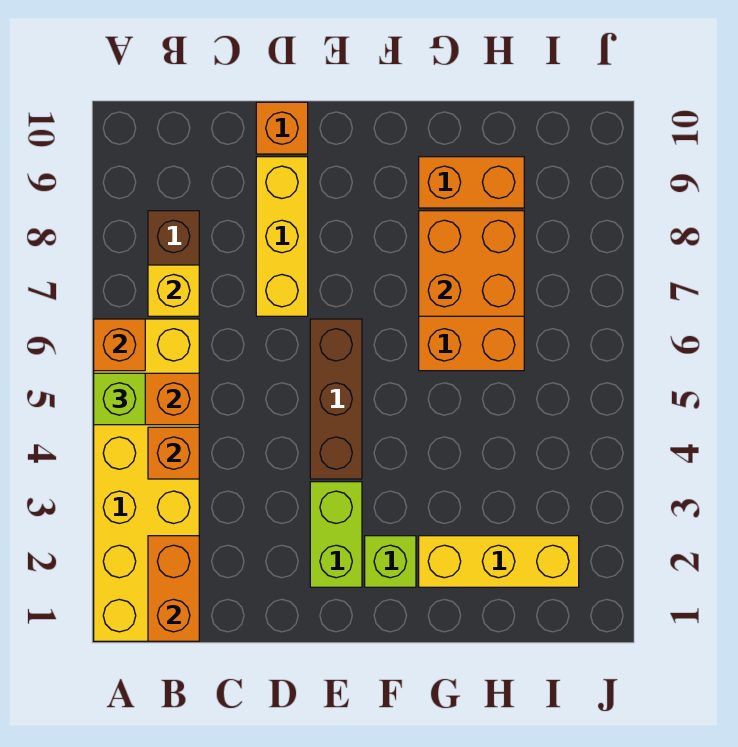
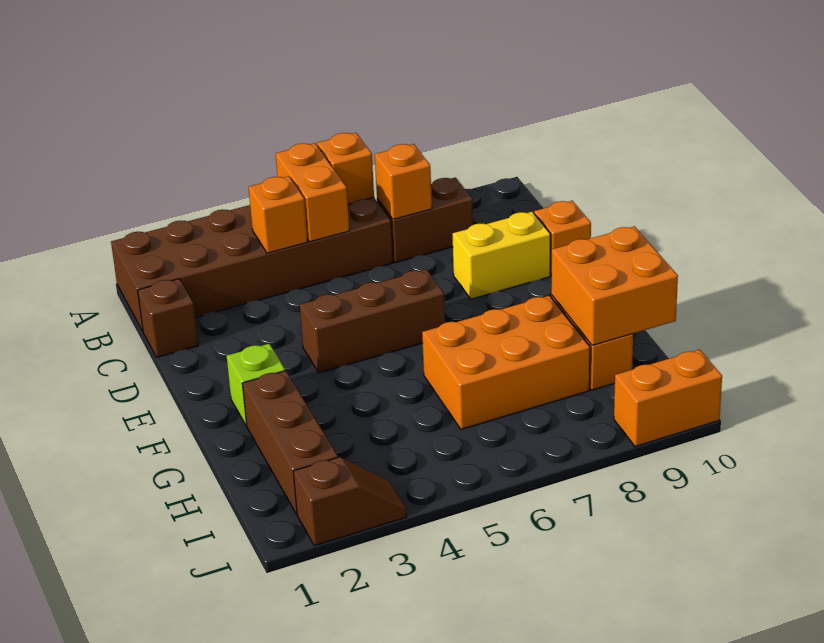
yellow brick A1:B6 level 1 -> brown brick A1:B6 level 1
lime brick A5 level 3 -> none
orange brick B1:B2 level 2 -> orange brick J9:J10 level 1
yellow brick B7 level 2 -> orange brick B7 level 2
none -> brown brick C1 level 1
yellow brick D7:D9 level 1 -> yellow brick D8:D9 level 1
lime brick E2:E3 level 1 -> none
yellow brick G2:I2 level 1 -> brown brick G2:I2 level 1
orange brick G7:H8 level 2 -> orange brick G9:H10 level 2
none -> brown slope J2:J3 level 1 top 2

